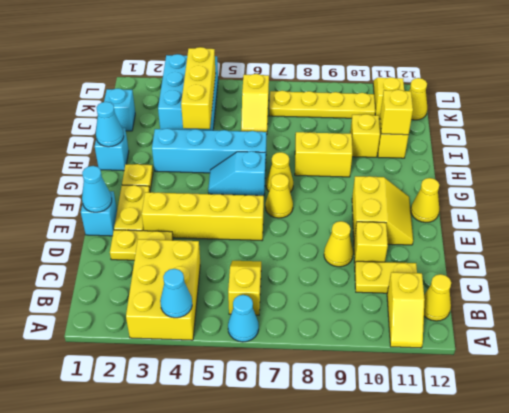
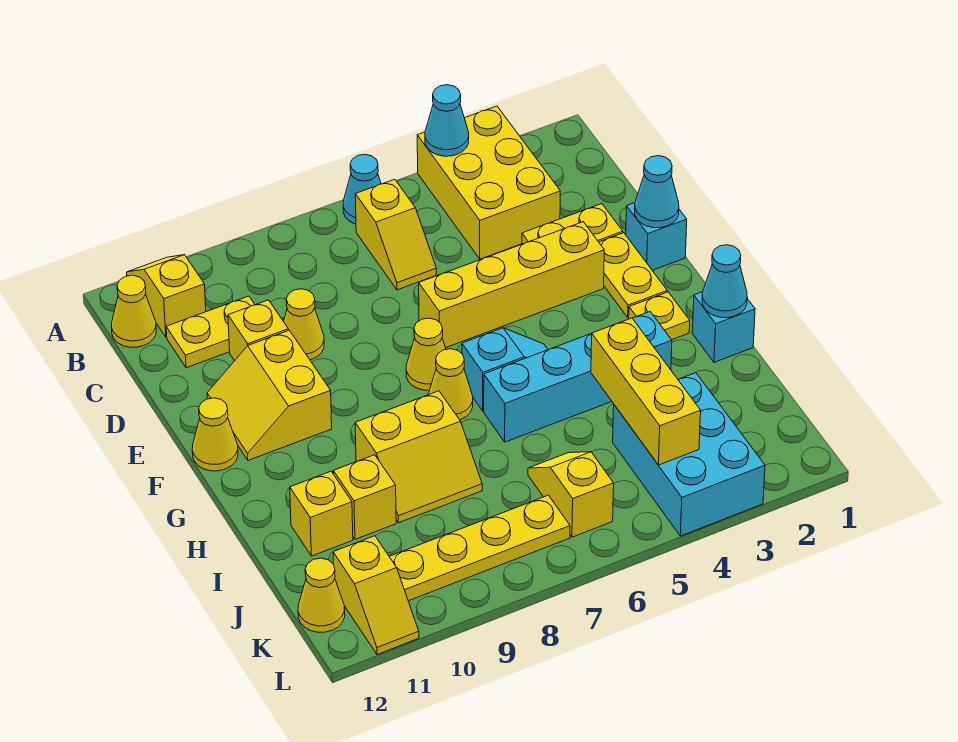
yellow brick I11 level 2 -> none
cyan brick J1 level 1 -> none

